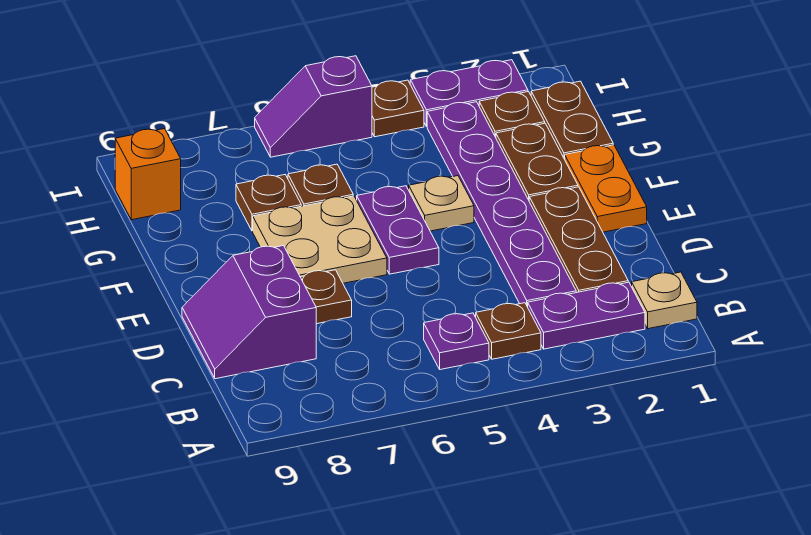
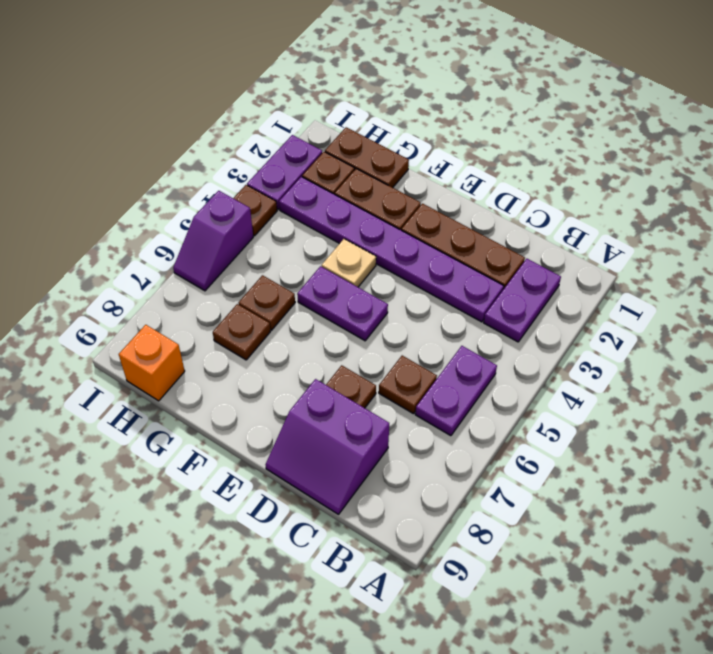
tan plate B1 level 1 -> none
brown plate B4 level 1 -> brown plate C6 level 1
purple plate B5 level 1 -> purple plate B5:B6 level 1
orange plate E1:F1 level 1 -> none
tan plate E6:F7 level 1 -> none

